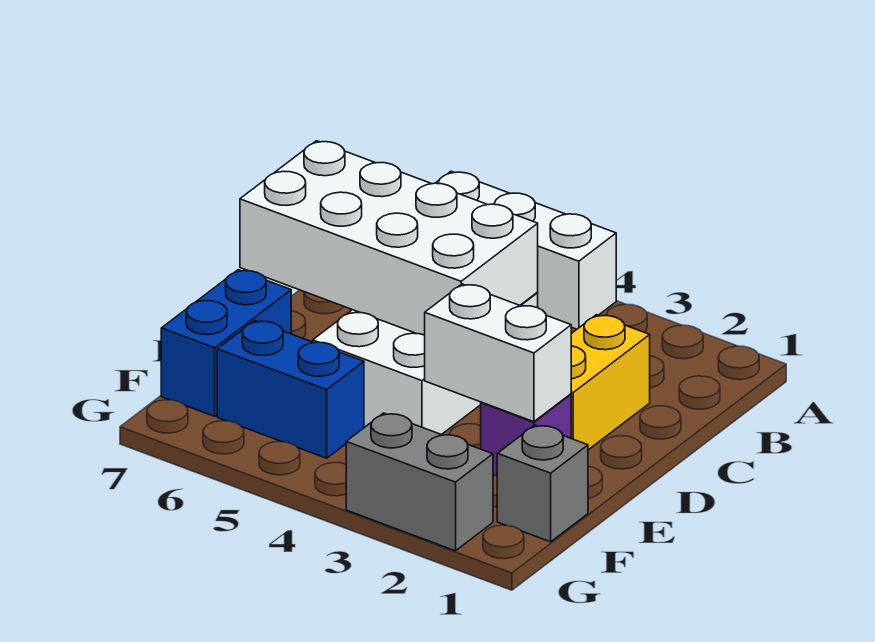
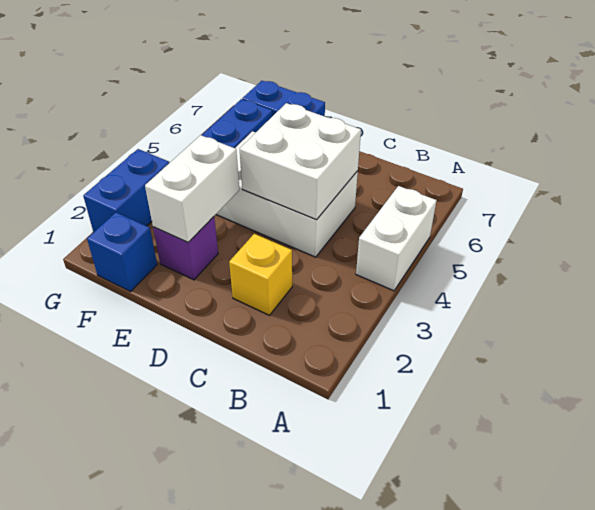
white brick A4:A6 level 1 -> white brick A4:A5 level 1
yellow brick C2:D2 level 1 -> yellow brick C2 level 1
white brick C4:D7 level 2 -> white brick C4:D5 level 2
grey brick F1 level 1 -> blue brick F1 level 1
grey brick G2:G3 level 1 -> blue brick G2:G3 level 1

